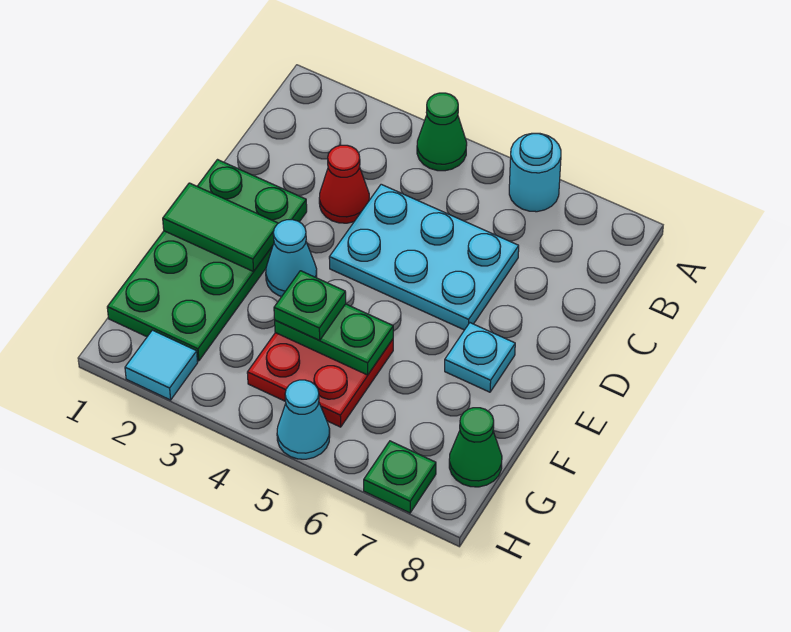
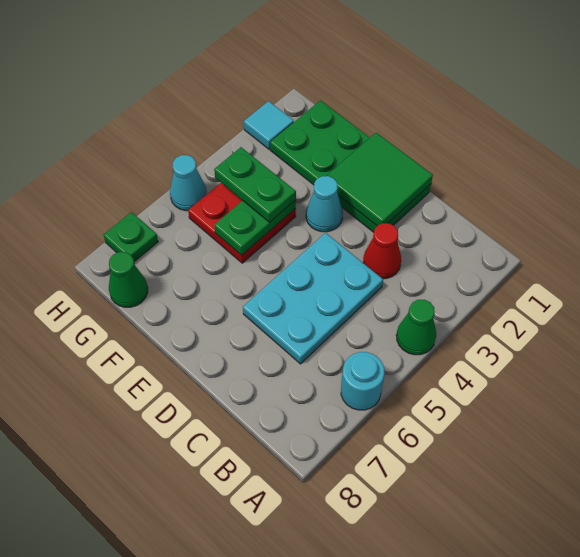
green tile E1:E2 level 2 -> green tile D1:E2 level 2
cyan plate E7 level 1 -> none
green plate F4 level 3 -> green plate F4:G4 level 3

